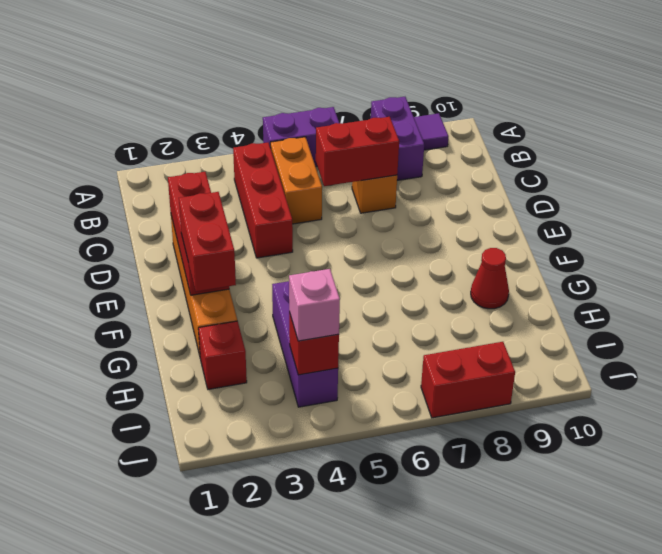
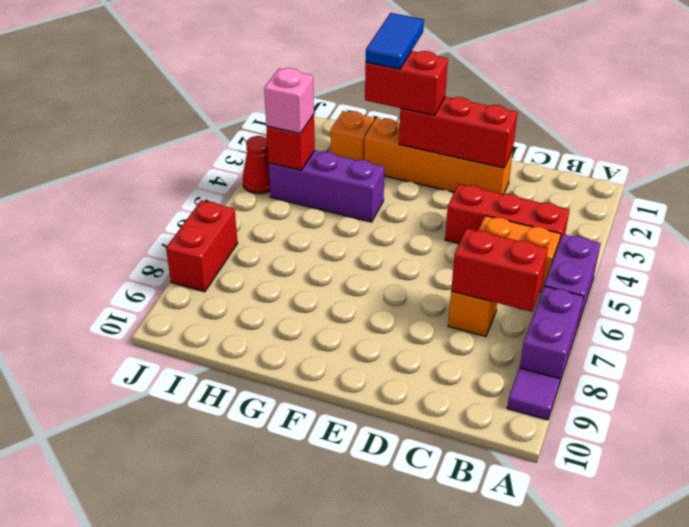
purple brick A8:B8 level 1 -> purple brick A7:A8 level 1
red brick C6:C7 level 2 -> red brick B7:C7 level 2
none -> blue tile G1:G2 level 4
red cone G9 level 1 -> red cone J4 level 1
red brick H2 level 1 -> orange brick H2 level 1

